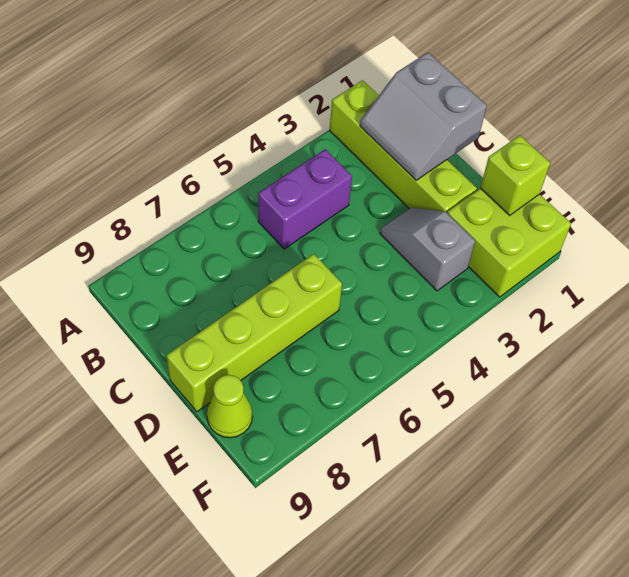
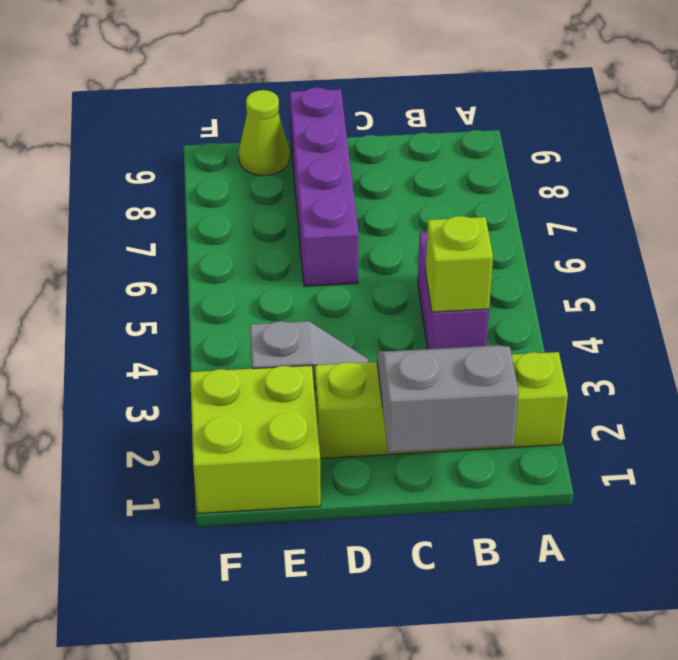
lime brick D6:D9 level 1 -> purple brick D6:D9 level 1
lime brick E1 level 2 -> lime brick B4 level 2

